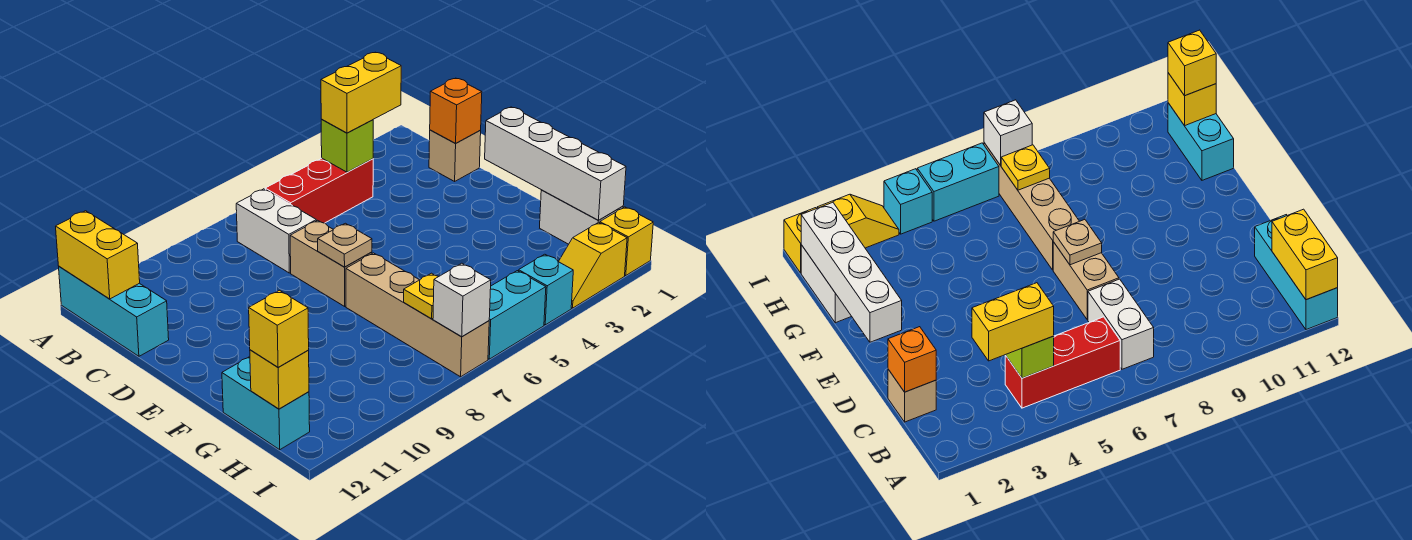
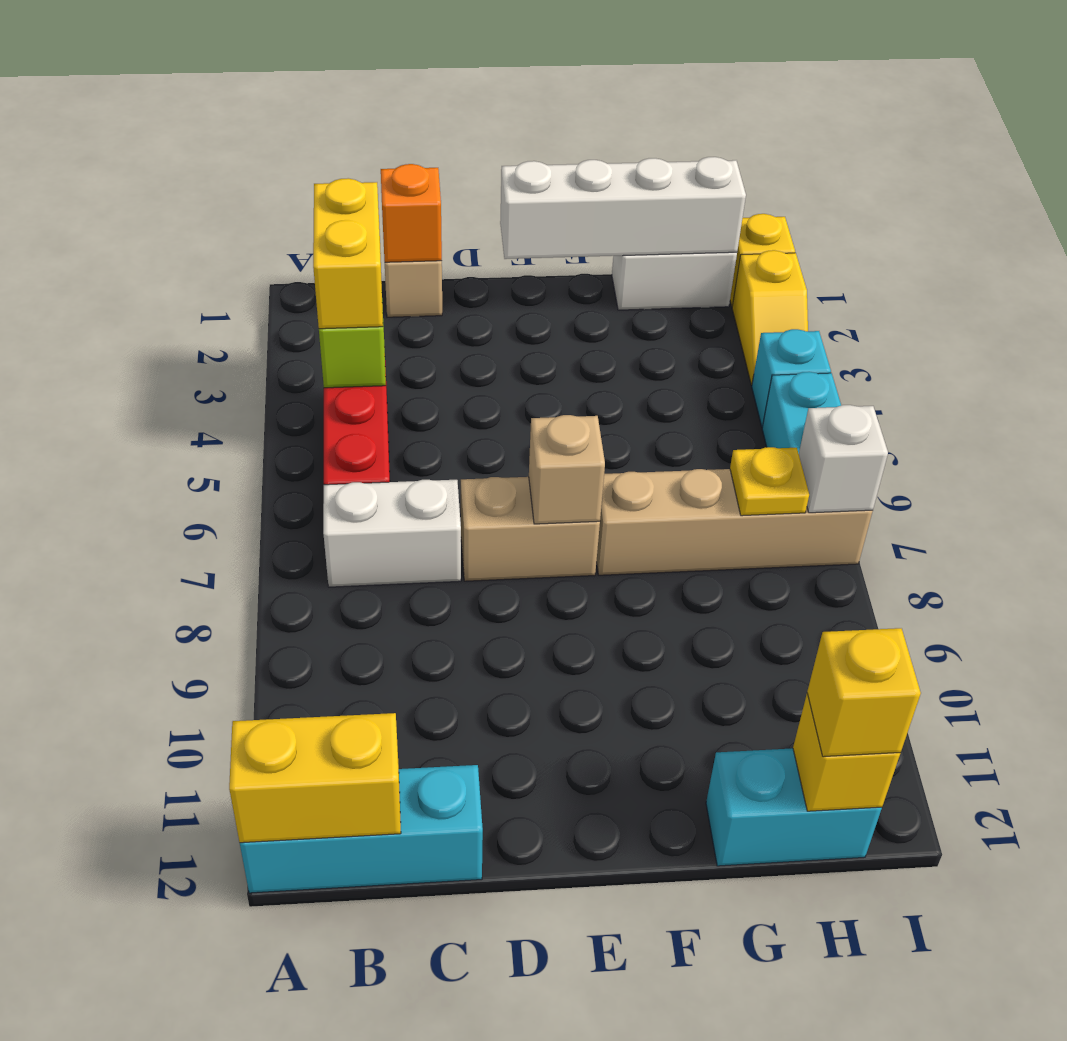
tan plate E7 level 2 -> tan brick E7 level 2

